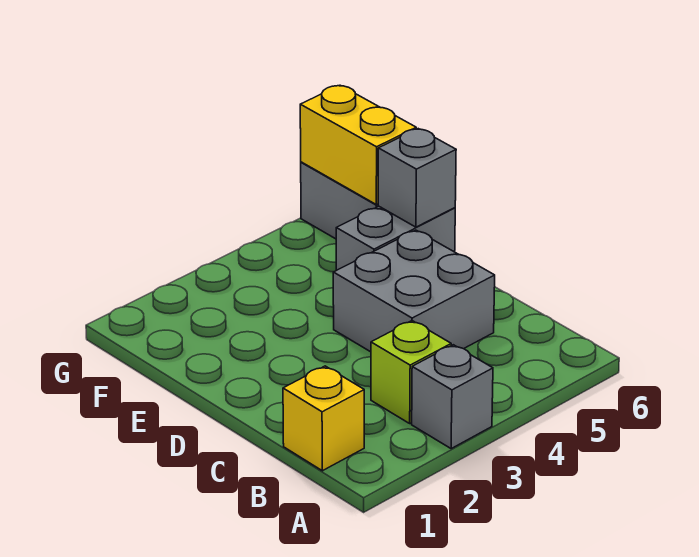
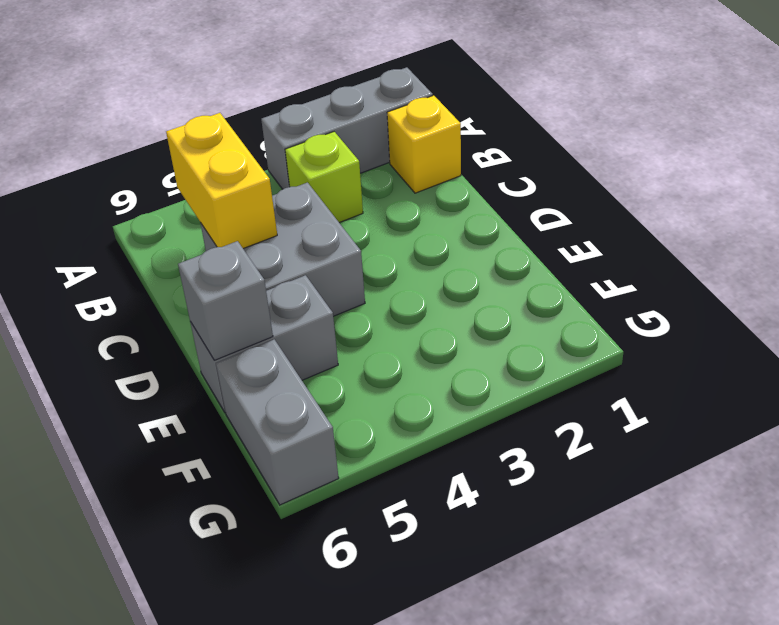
grey brick A3 level 1 -> grey brick A1:A3 level 1
yellow brick F6:G6 level 2 -> yellow brick B5:C5 level 2

